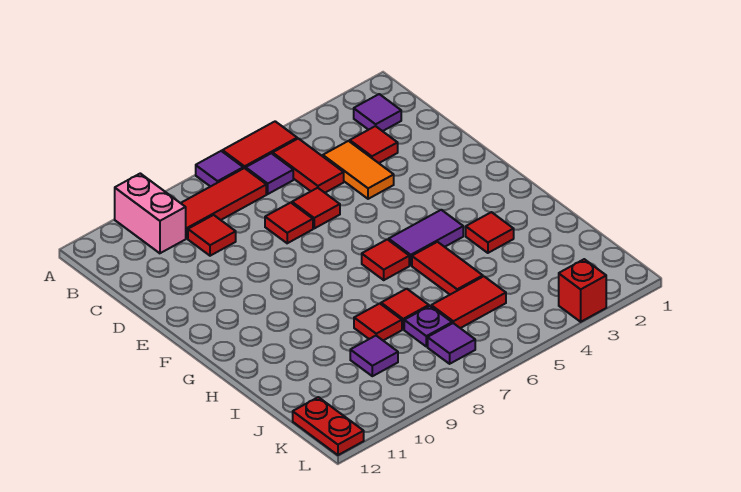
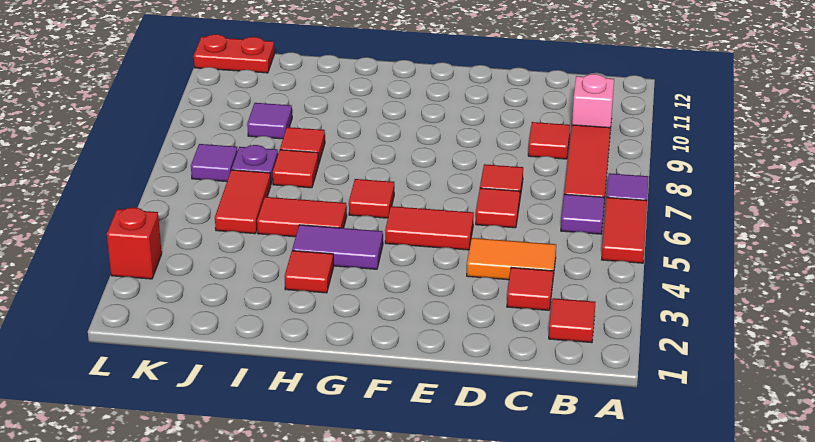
pink brick A10:B10 level 1 -> pink brick B10 level 1
purple tile B2 level 1 -> red tile B2 level 1
red tile B5:C5 level 1 -> red tile E5:F5 level 1
purple tile G4:G5 level 1 -> purple tile G4:H4 level 1

